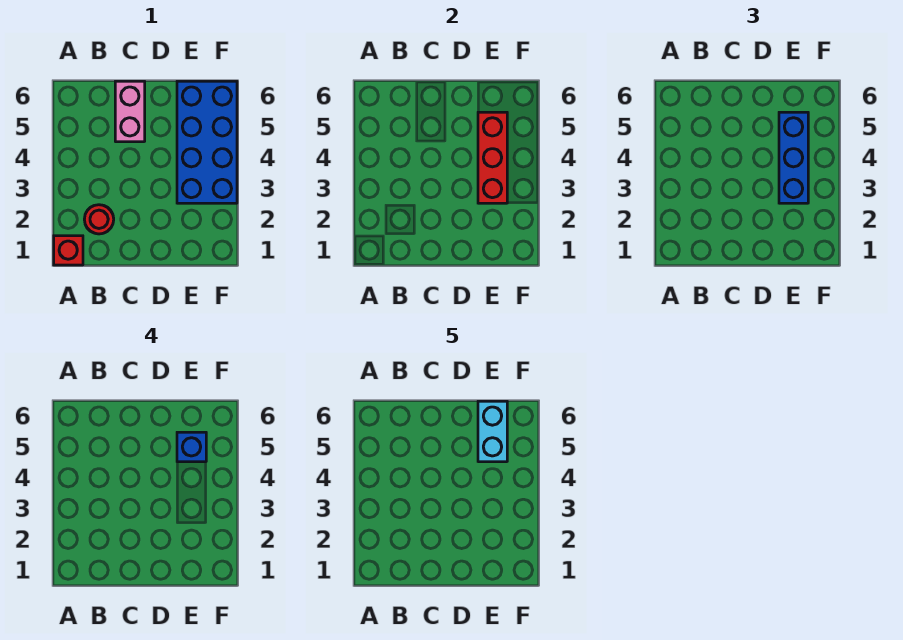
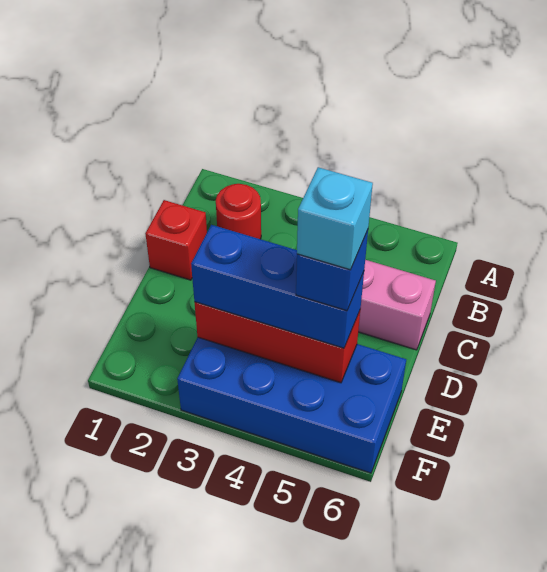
red brick A1 level 1 -> red brick C1 level 1
cyan brick E5:E6 level 5 -> cyan brick E5 level 5

